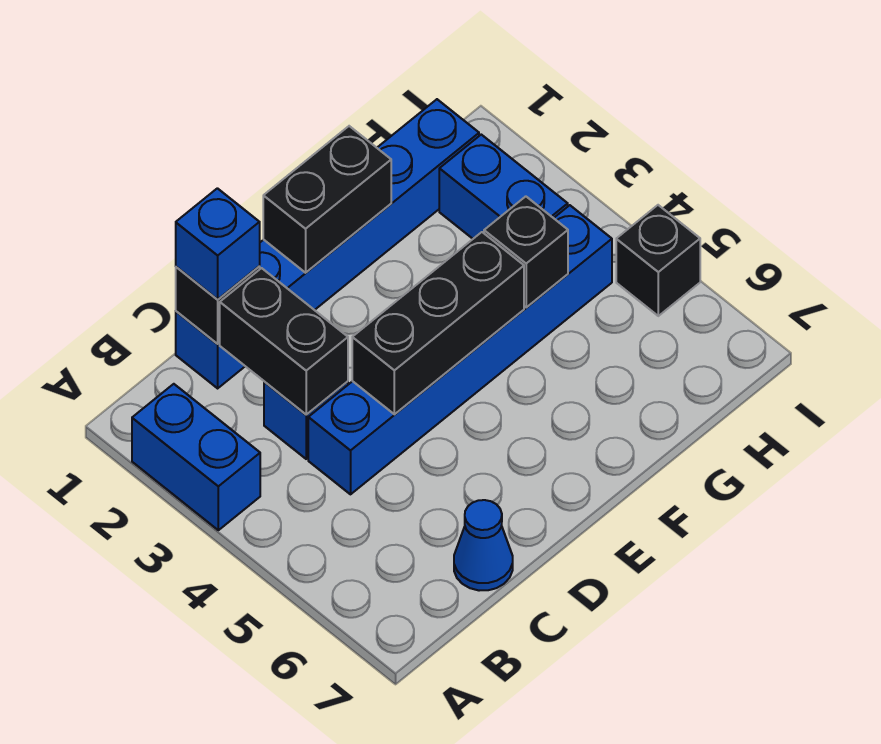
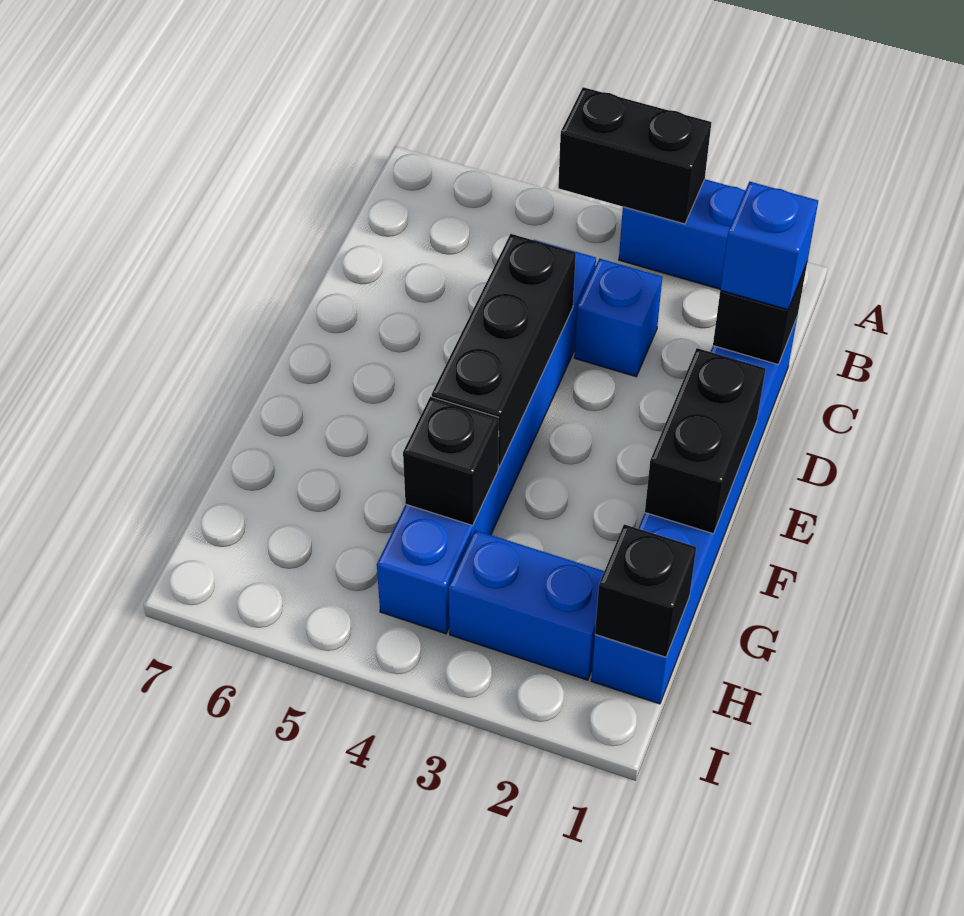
black brick C2:C3 level 2 -> black brick A3:A4 level 2
blue cone C7 level 1 -> none
black brick I5 level 1 -> black brick H1 level 2

